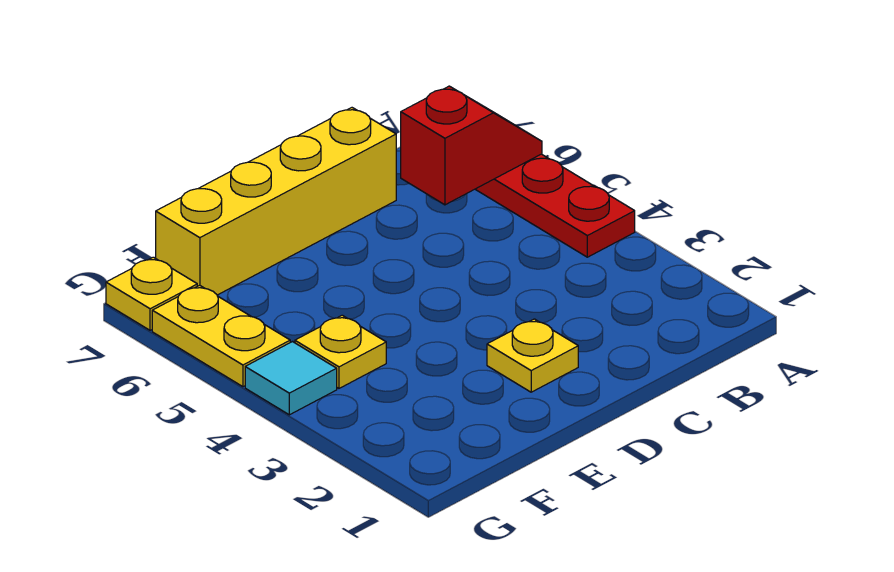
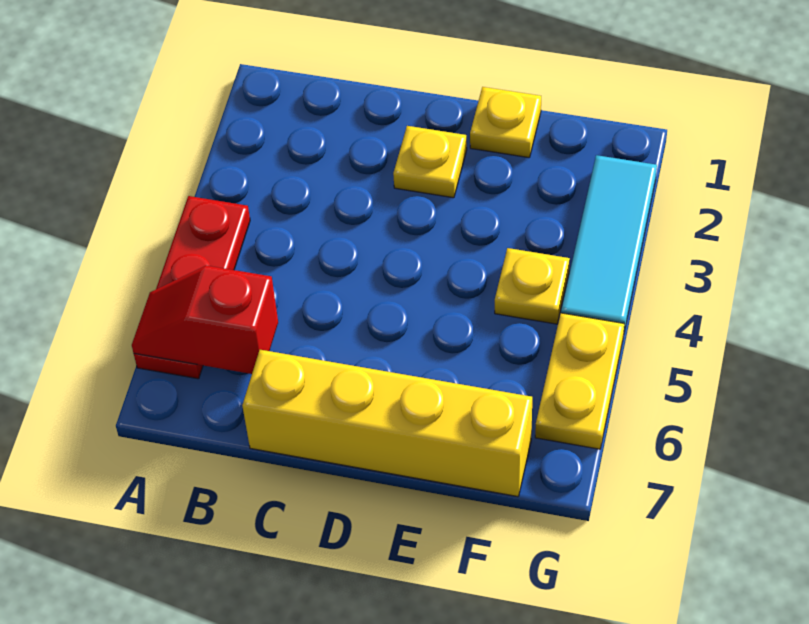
cyan tile G4 level 1 -> cyan tile G2:G4 level 1
yellow plate G7 level 1 -> yellow plate E1 level 1

